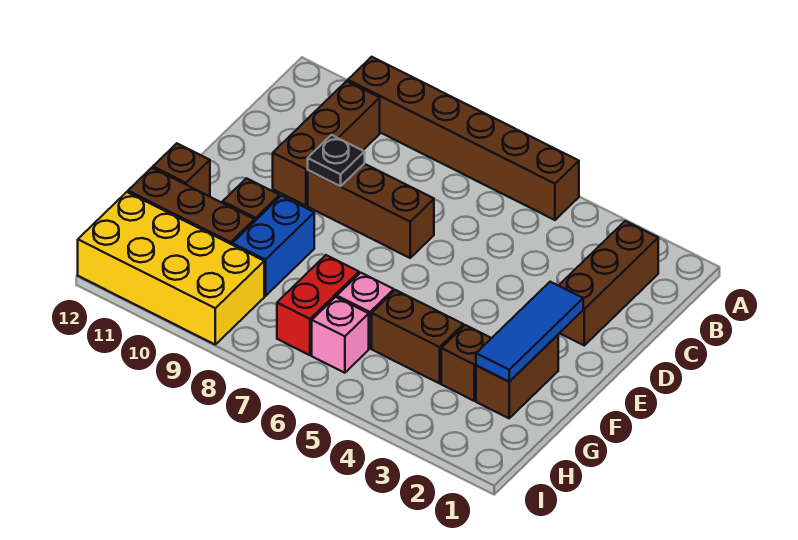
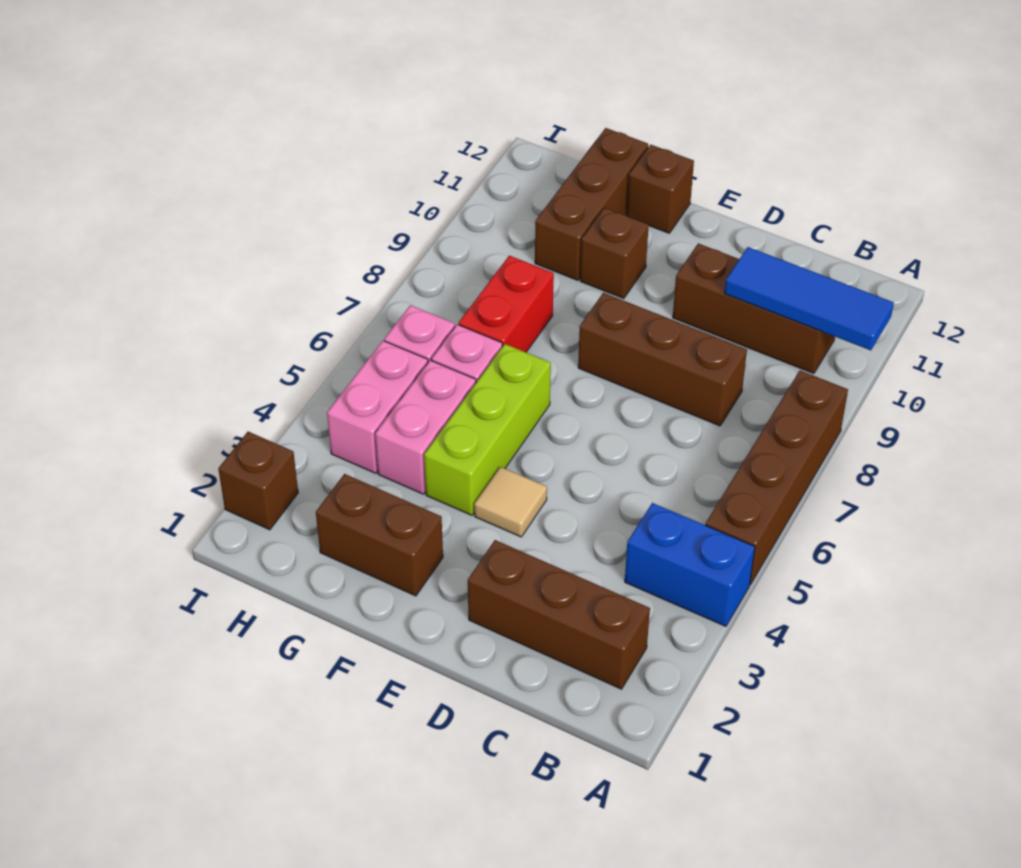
brown brick A5:A10 level 1 -> brown brick A5:A8 level 1
brown brick D7:D9 level 1 -> brown brick C8:E8 level 1
black plate D9 level 2 -> none
blue tile E2:G2 level 2 -> blue tile A10:C10 level 2
none -> tan tile E4 level 1
none -> lime brick F4:F6 level 1
blue brick F9:G9 level 1 -> blue brick A4:B4 level 1
brown brick G3 level 1 -> brown brick I2 level 1
brown brick G4:G5 level 1 -> pink brick G4:G5 level 1
red brick G7:H7 level 1 -> red brick G7:G8 level 1
none -> pink brick H4:H5 level 1
yellow brick H9:I12 level 1 -> none

